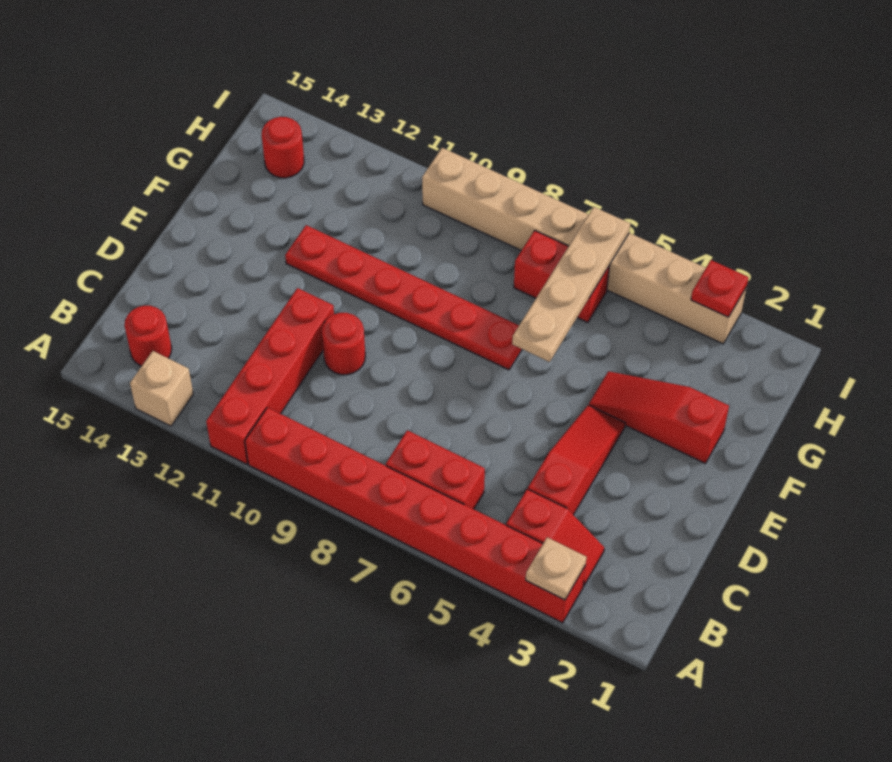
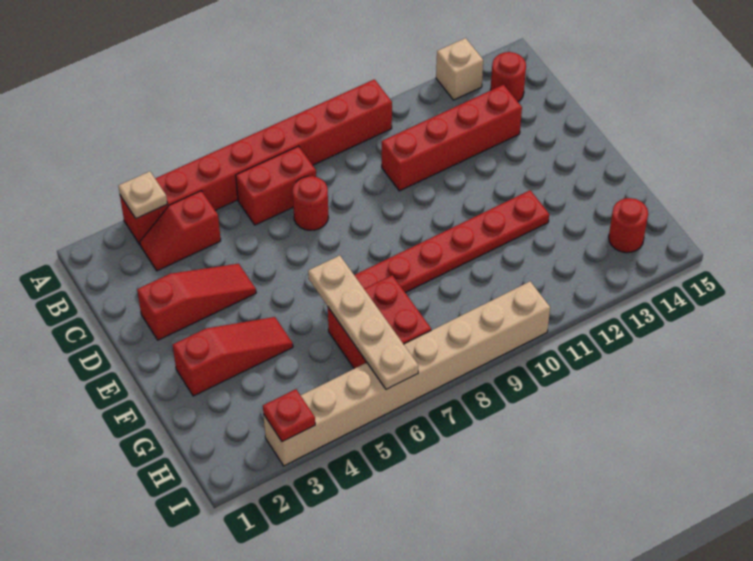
red brick A11:D11 level 1 -> red brick C10:C13 level 1
red slope C4:E4 level 1 top C -> red slope D2:D4 level 1 top 2
red round brick D10 level 1 -> red round brick C7 level 1
red brick H6:H7 level 1 -> red brick G6:H7 level 1

